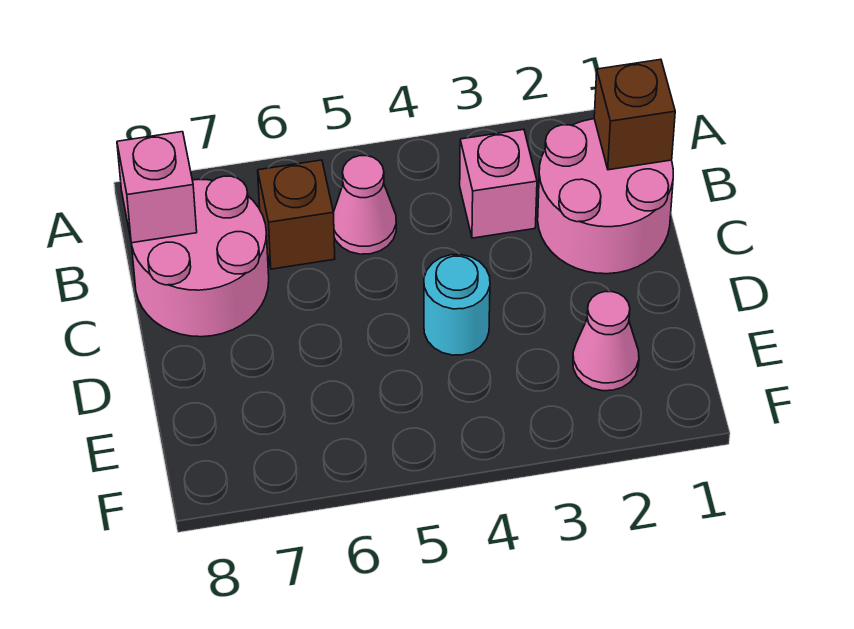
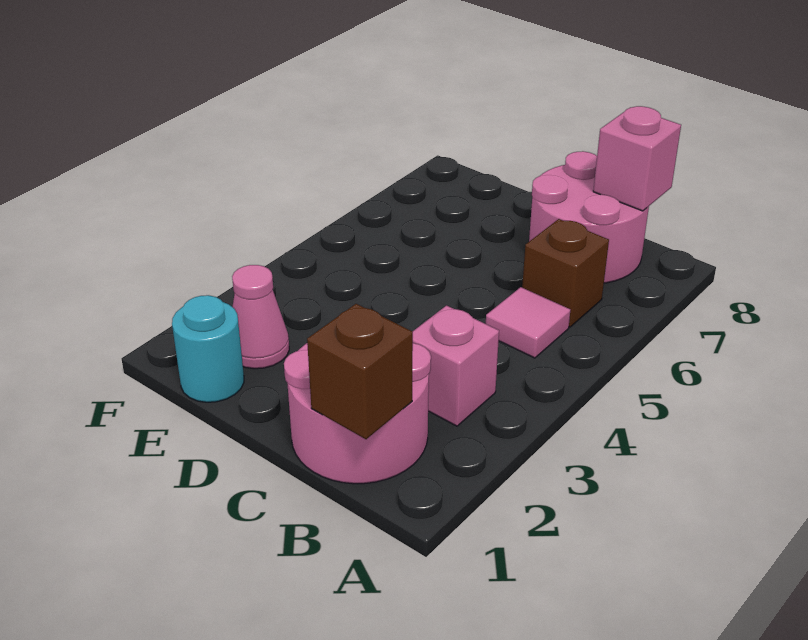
pink cone B5 level 1 -> pink tile B5 level 1
cyan round brick D4 level 1 -> cyan round brick E1 level 1

